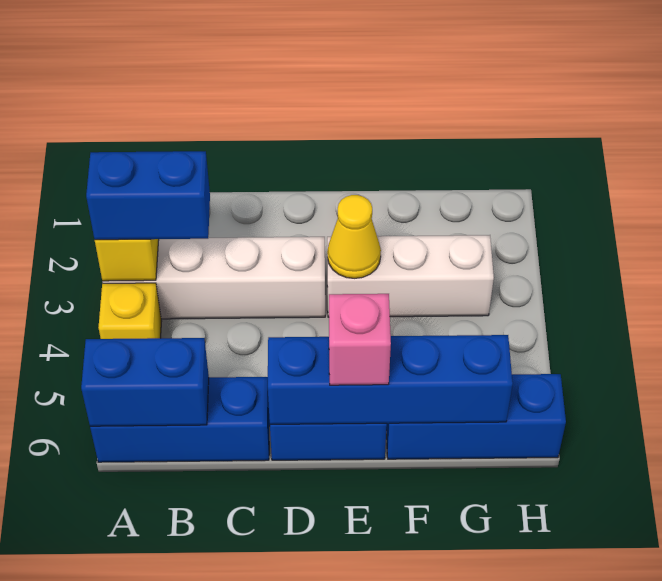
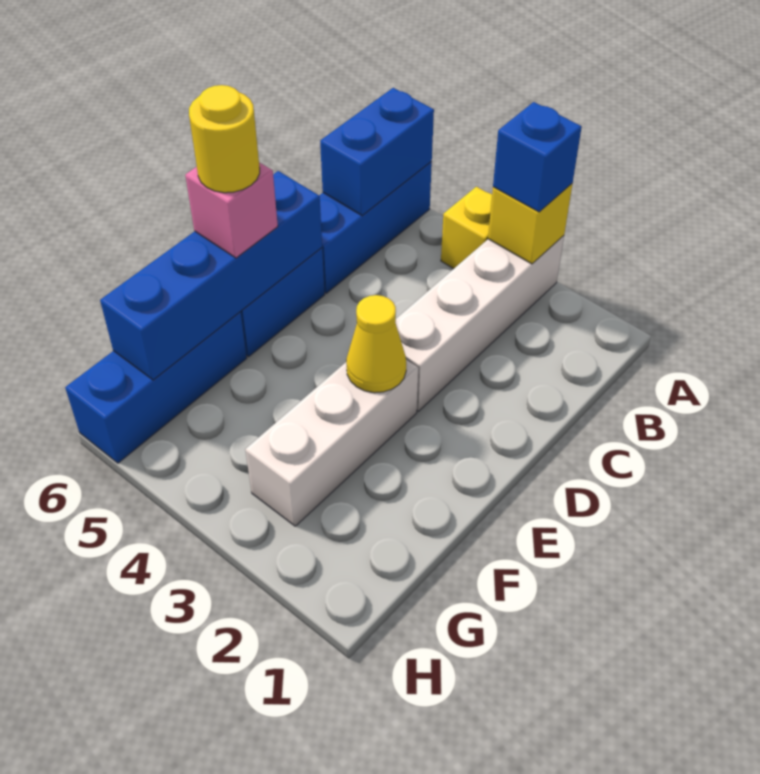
blue brick A3:B3 level 3 -> blue brick A3 level 3
none -> yellow round brick E6 level 4

